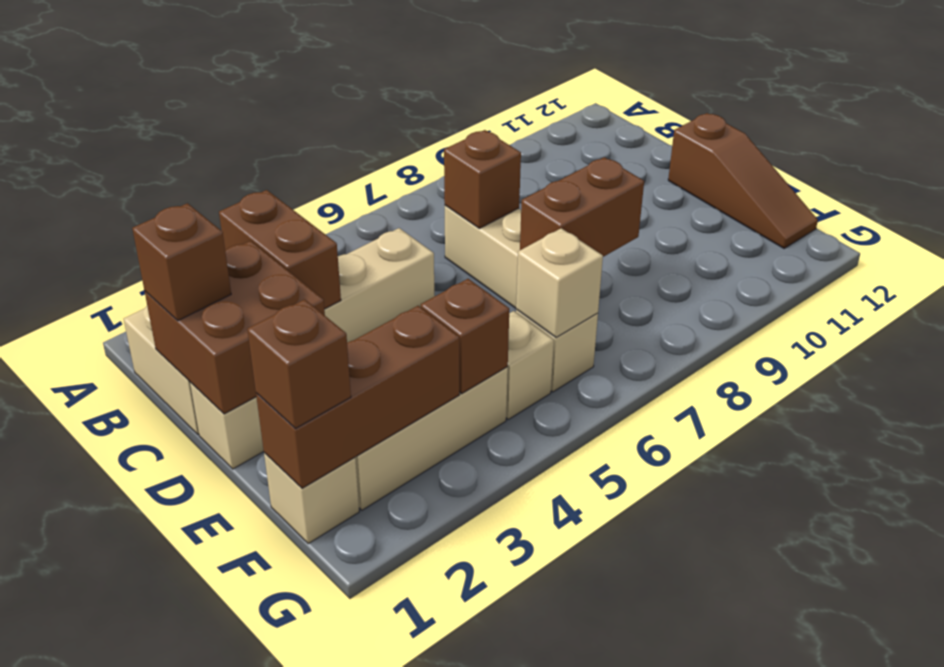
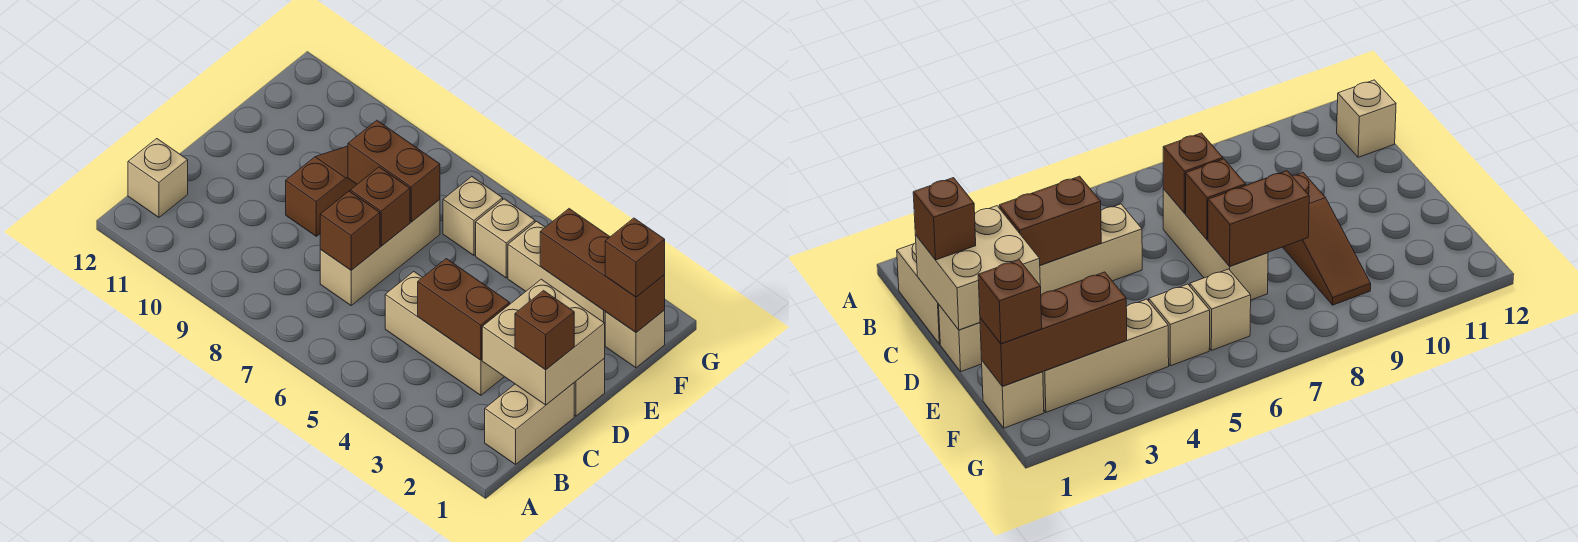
brown brick B3:C3 level 2 -> brown brick C3:C4 level 2
brown brick C1:D2 level 2 -> tan brick C1:D2 level 2
brown slope D12:F12 level 1 top D -> brown slope D9:F9 level 1 top D
brown brick F4 level 2 -> brown brick D7 level 2
tan brick F6 level 2 -> tan brick B12 level 1

